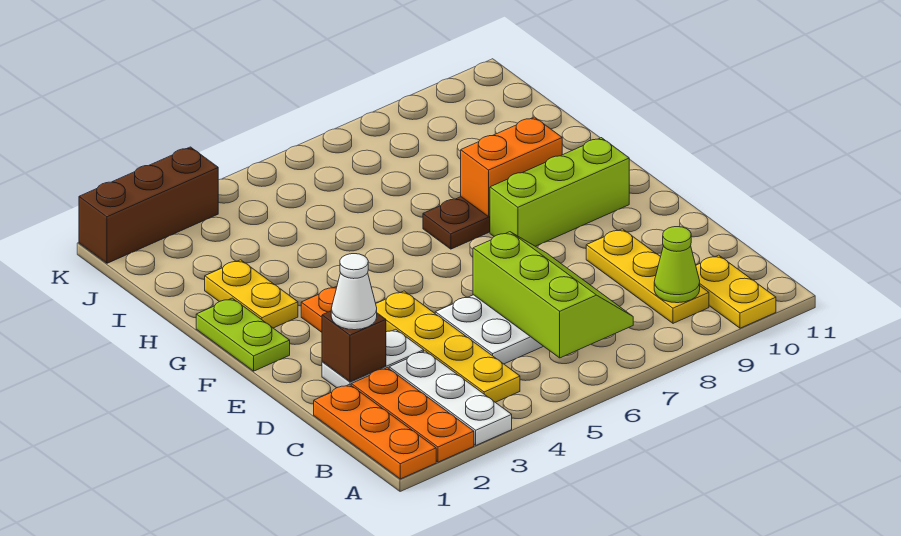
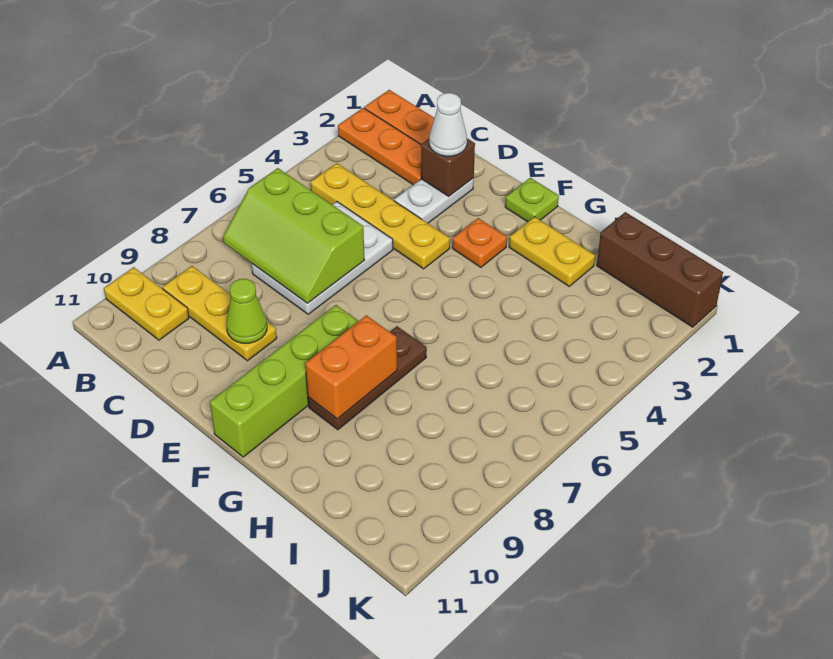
white plate A3:C3 level 1 -> none
lime cone B9 level 2 -> lime cone D9 level 2
lime plate F1:G1 level 1 -> lime plate F1 level 1
lime brick F8:F10 level 1 -> lime brick F8:F11 level 1
brown brick K1:K3 level 1 -> brown brick I1:K1 level 1

